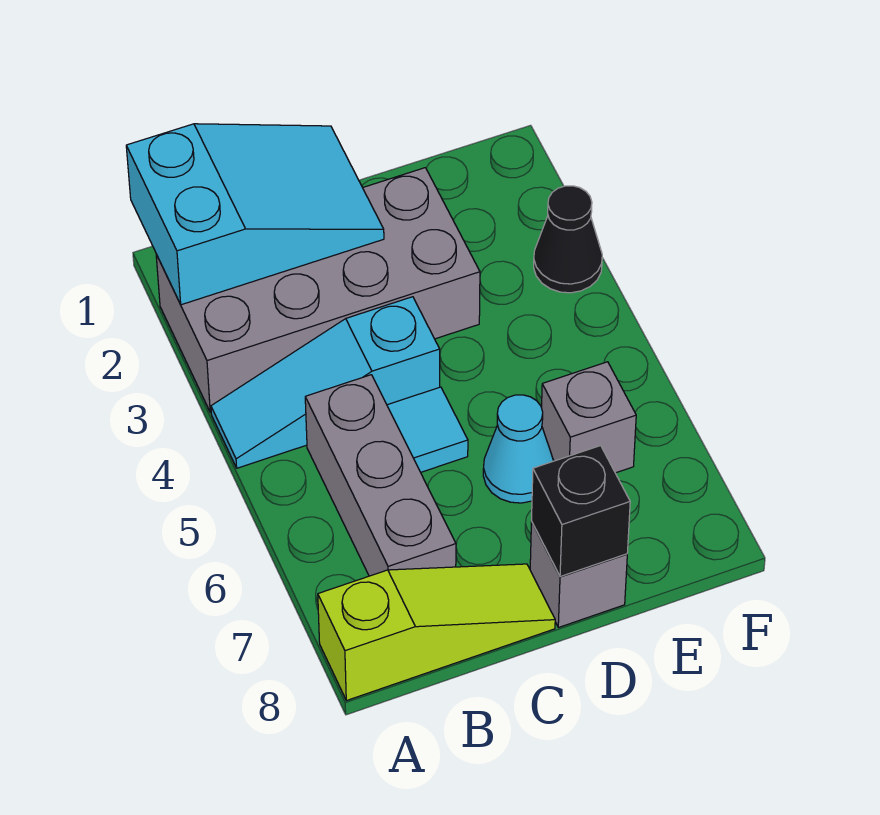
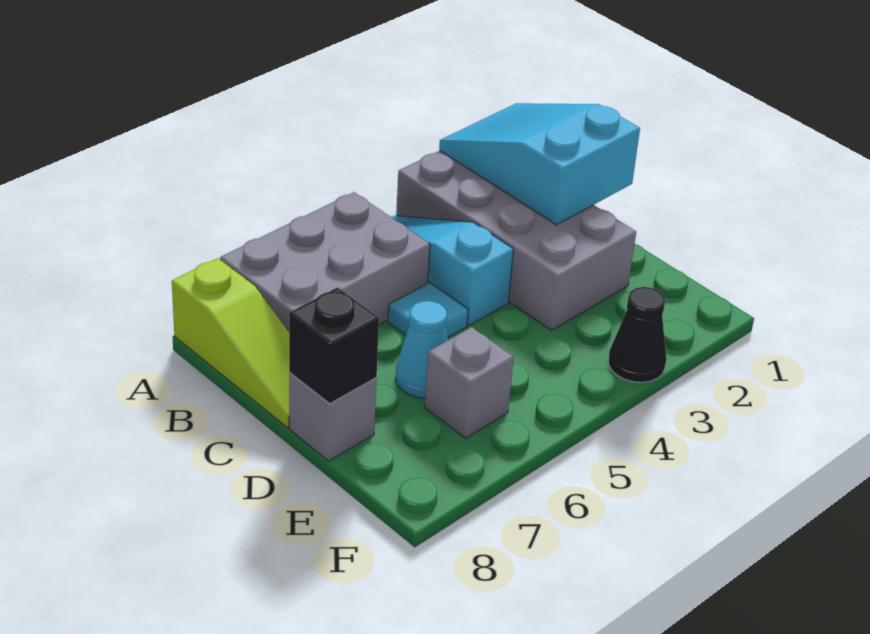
cyan slope A1:C2 level 2 top A -> cyan slope A1:C2 level 2 top C
grey brick B5:B7 level 1 -> grey brick A5:B7 level 1

